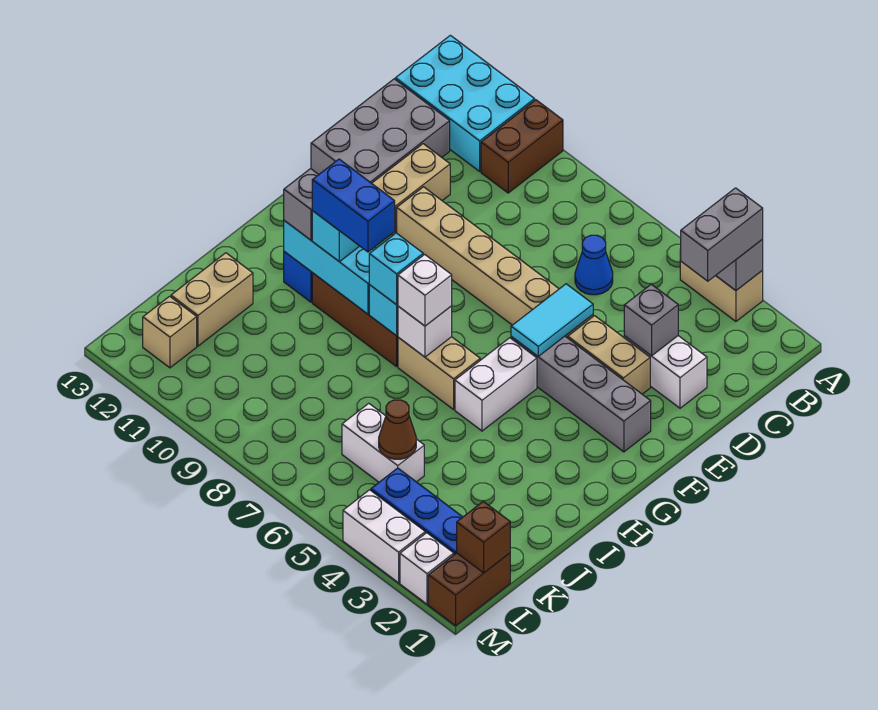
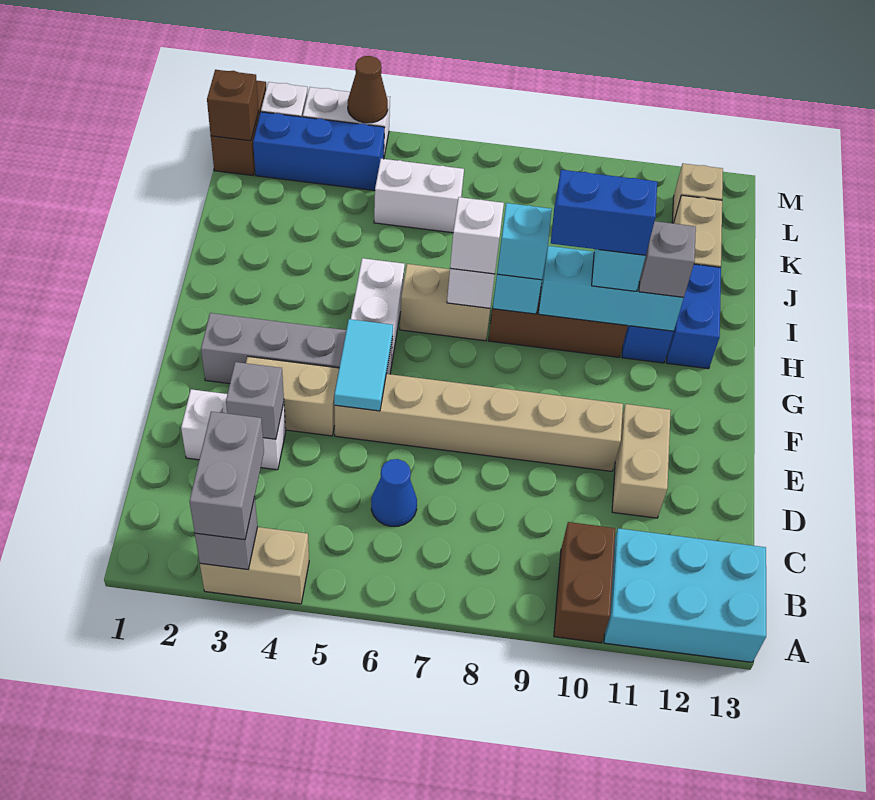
grey brick C12:E13 level 1 -> none
none -> blue brick H12:I12 level 1
brown cone K5 level 2 -> brown cone M4 level 2

